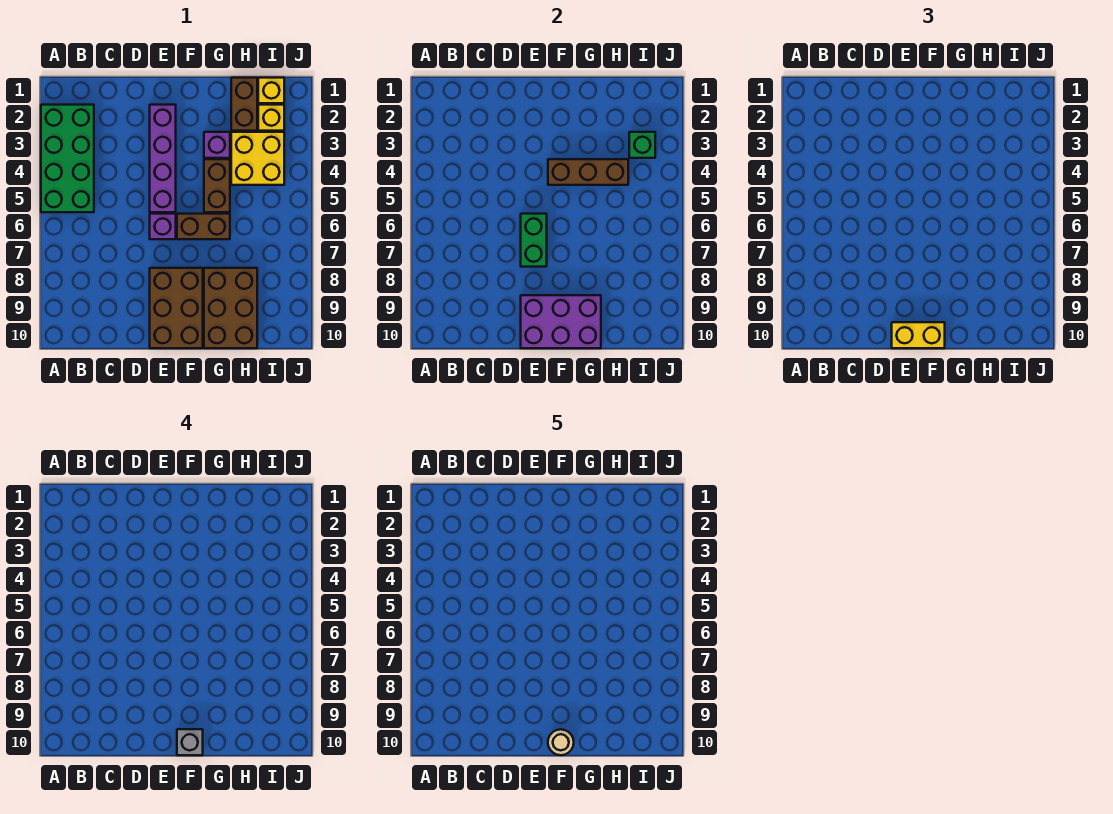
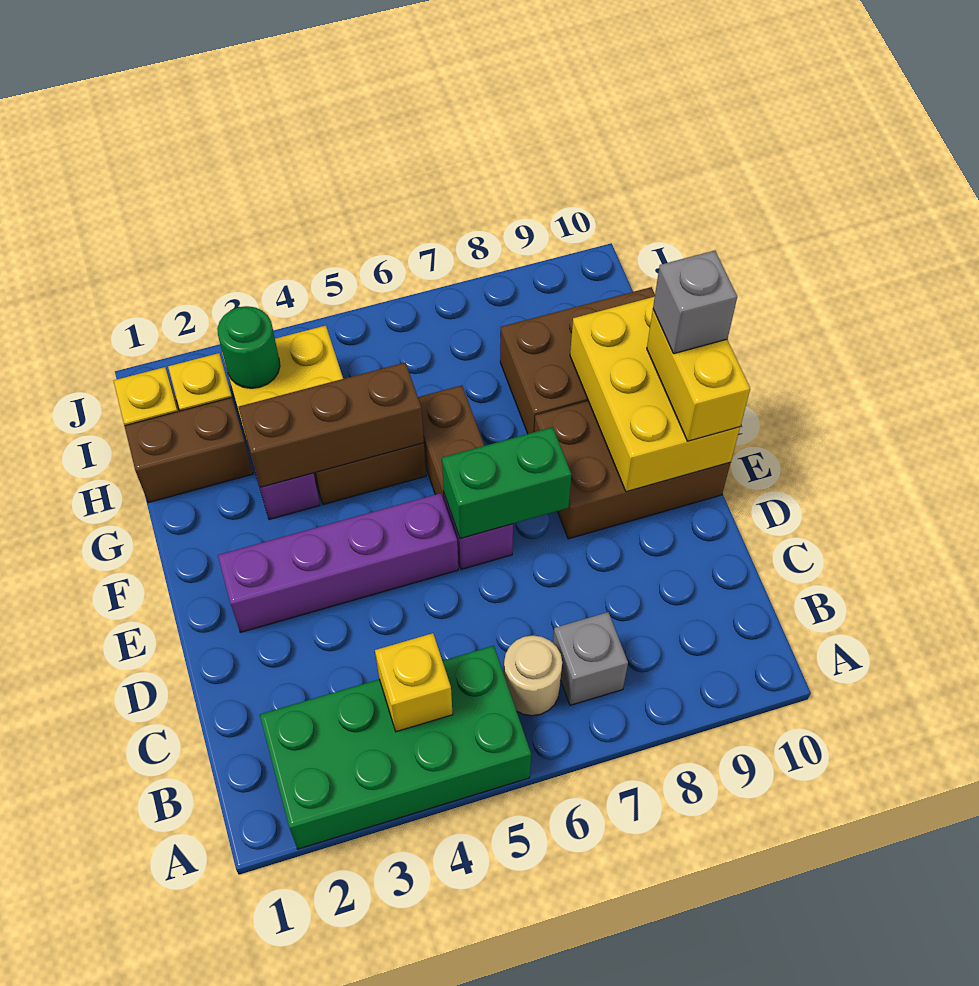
none -> yellow brick B4 level 2
none -> grey brick B7 level 1
purple brick E9:G10 level 2 -> yellow brick E9:G10 level 2
brown brick F4:H4 level 2 -> brown brick G3:G5 level 2
tan round brick F10 level 5 -> tan round brick B6 level 1
green brick I3 level 2 -> green round brick I3 level 2

